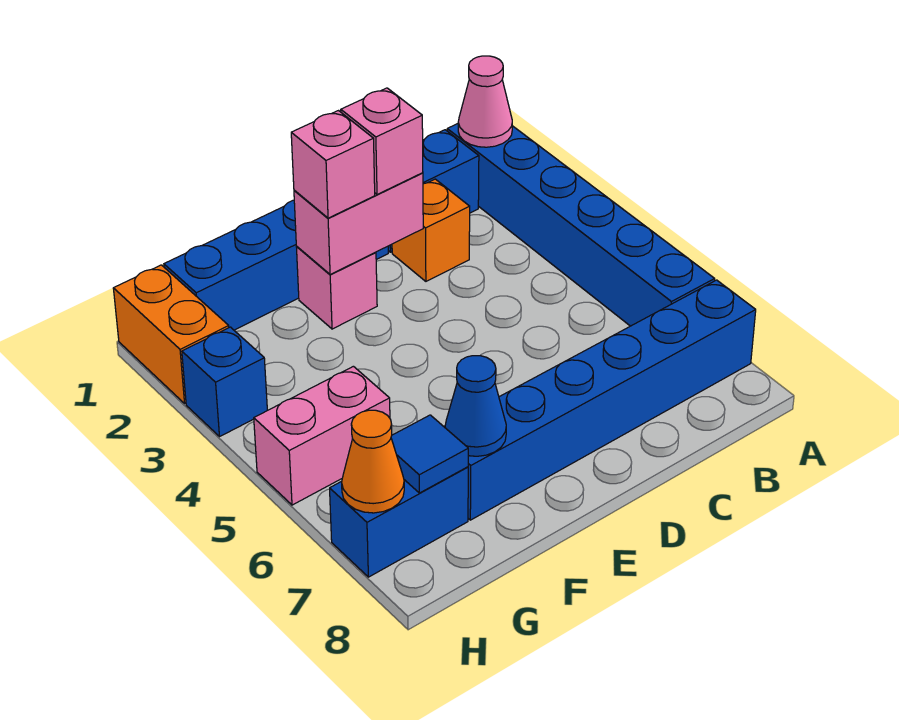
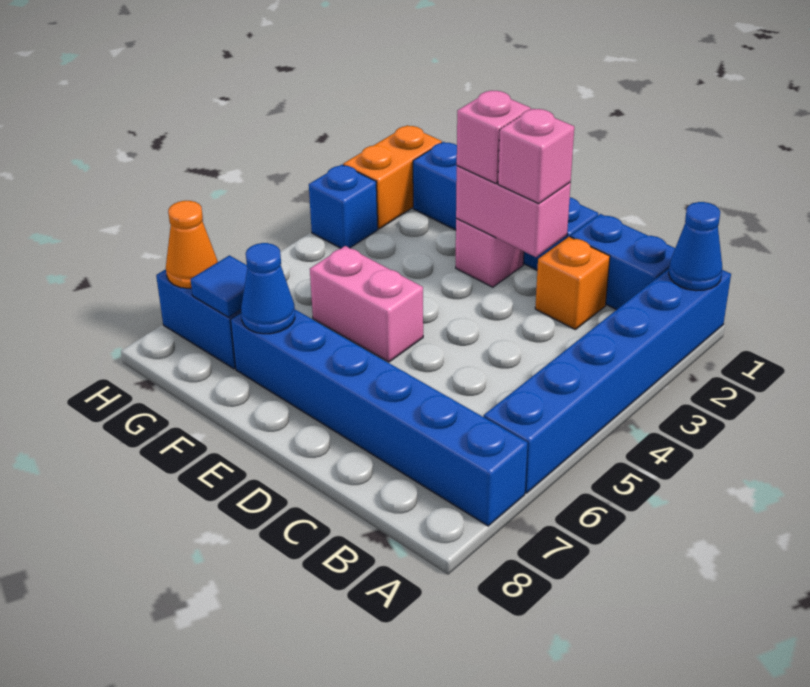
pink cone A1 level 2 -> blue cone A1 level 2
pink brick G5:H5 level 1 -> pink brick E5:F5 level 1

